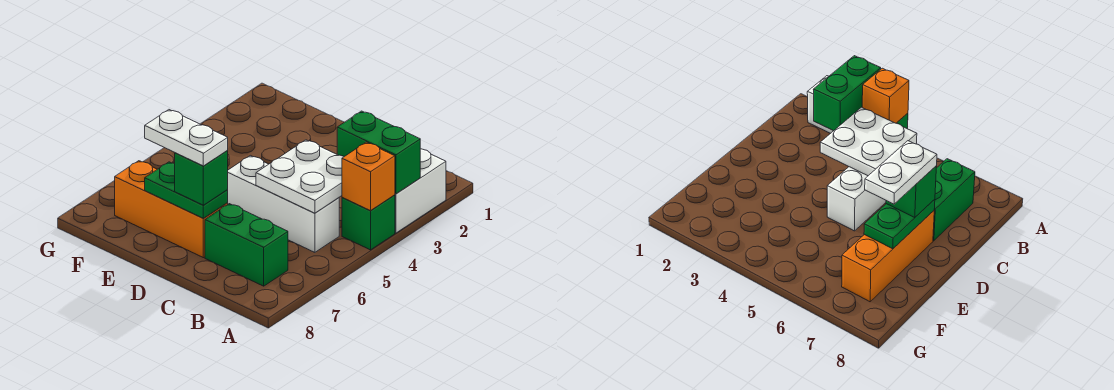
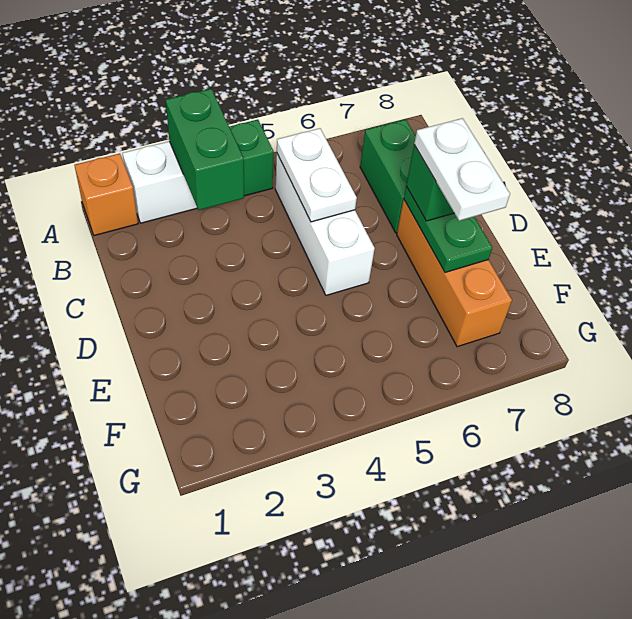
orange brick A4 level 2 -> orange brick A1 level 1
white plate B4:C5 level 2 -> white plate B5:C5 level 2

